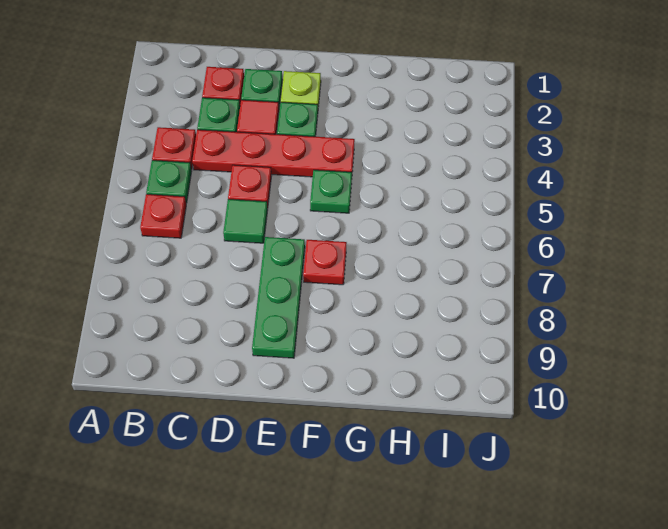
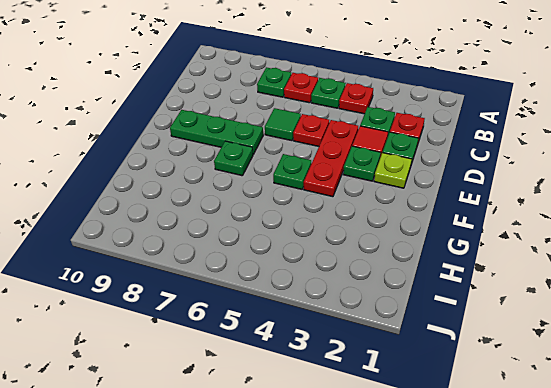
none -> green plate B7 level 1
red plate C4:F4 level 1 -> red plate D4:F4 level 1
red plate F7 level 1 -> green plate F7 level 1

